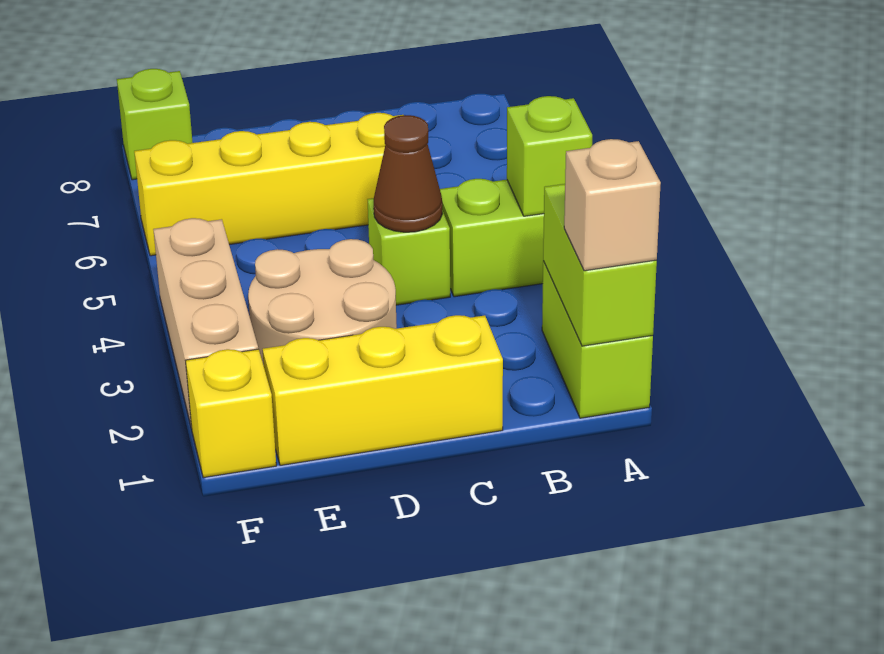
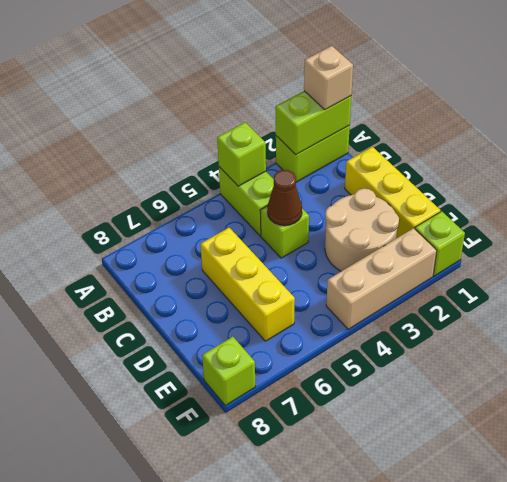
yellow brick C6:F6 level 1 -> yellow brick C6:E6 level 1
yellow brick F1 level 1 -> lime brick F1 level 1

